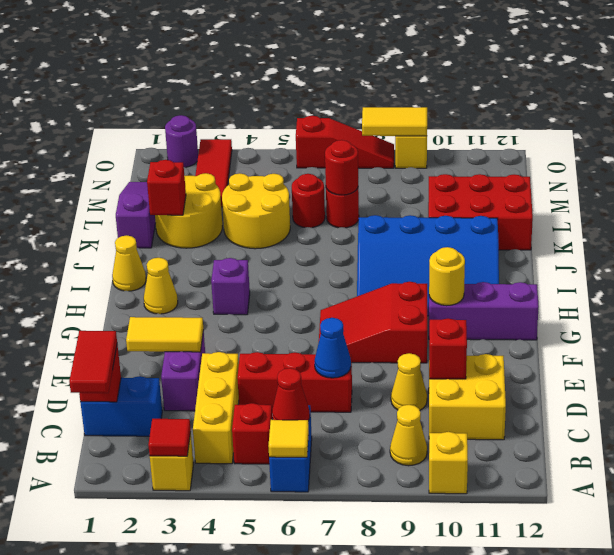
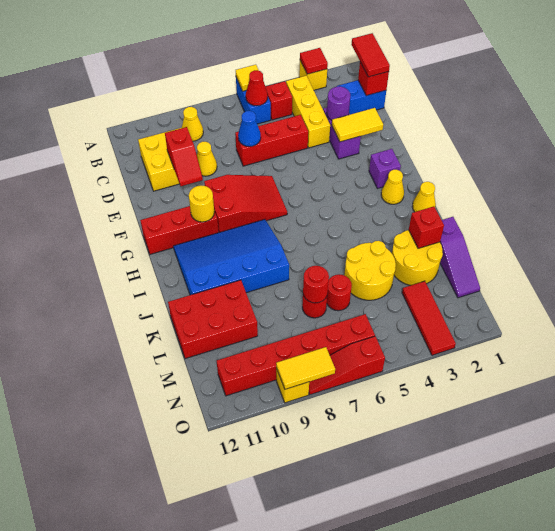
yellow brick A10 level 1 -> none
purple brick G10:G12 level 1 -> red brick G10:G12 level 1
purple brick H4 level 1 -> purple brick G2 level 1
none -> red brick N6:N11 level 1
purple round brick O2 level 1 -> purple round brick D3 level 2

